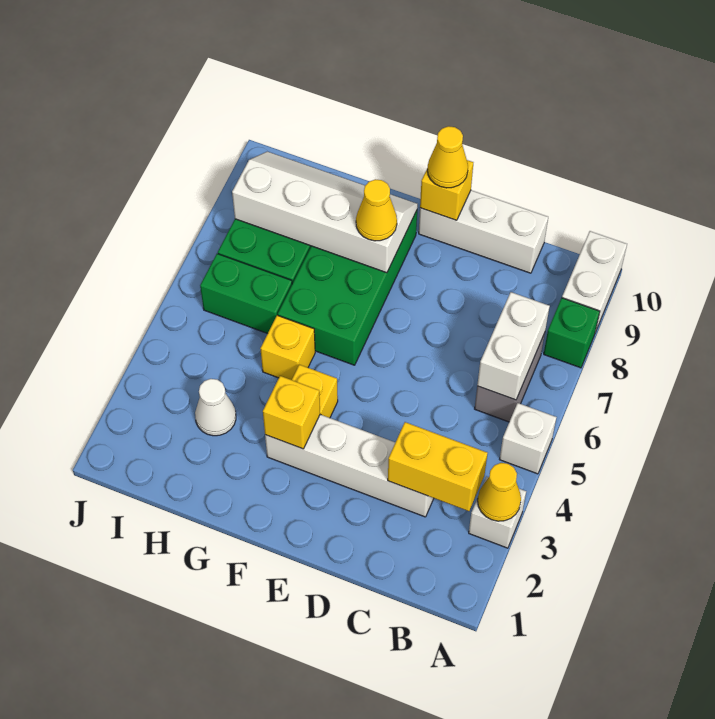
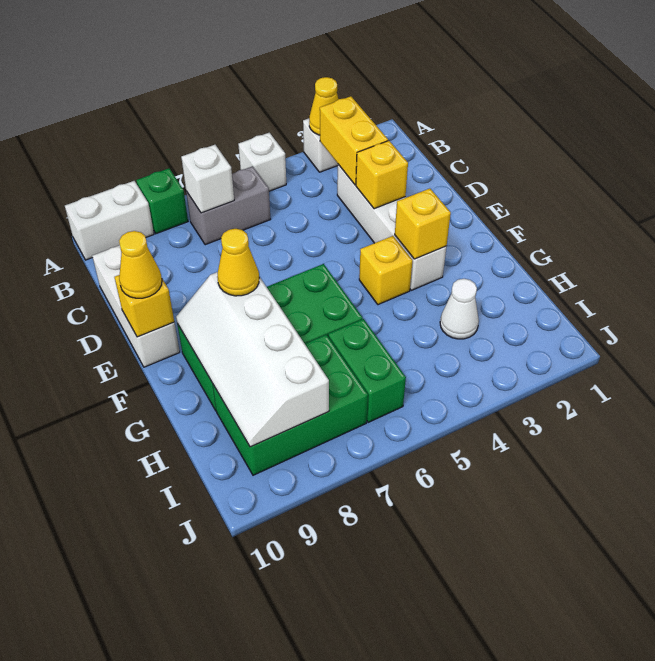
white brick B6:B7 level 2 -> white brick B7 level 2
yellow brick G5 level 1 -> yellow brick D3 level 2

